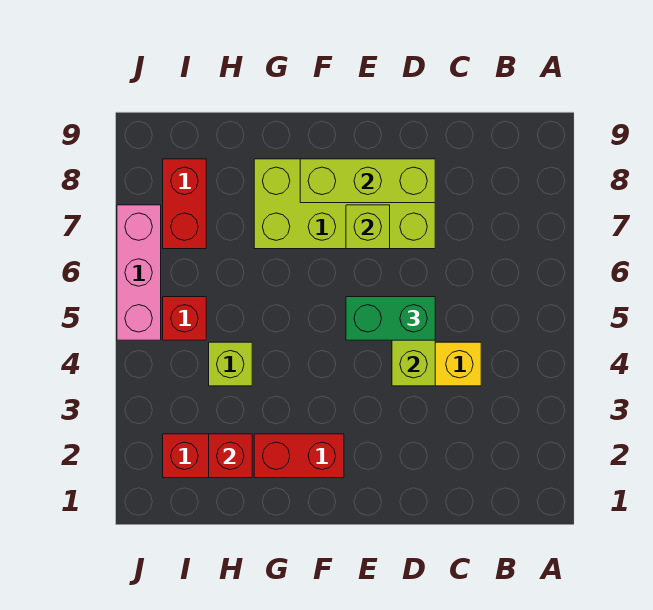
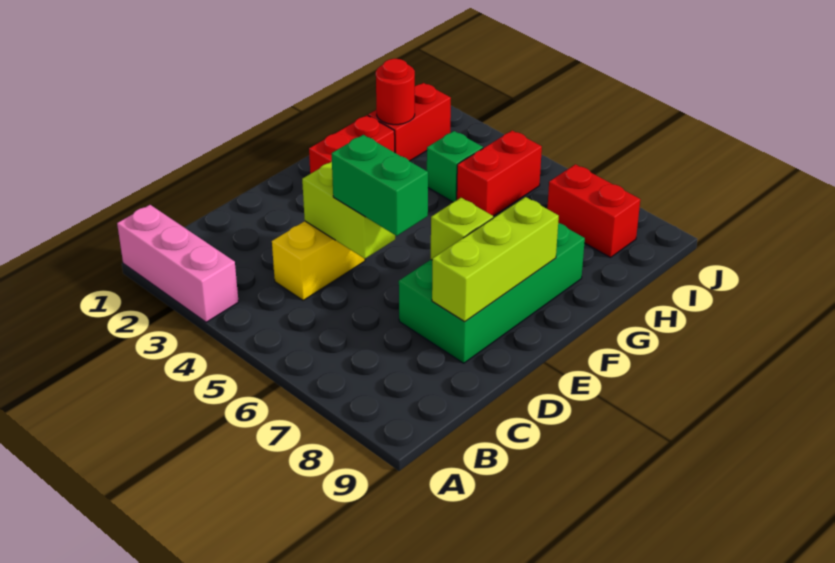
green brick D5:E5 level 3 -> green brick D5:D6 level 3
lime brick D7:G8 level 1 -> green brick D7:G8 level 1
red brick H2 level 2 -> red round brick H2 level 2
lime brick H4 level 1 -> green brick H4 level 1
red brick I5 level 1 -> red brick H5:I5 level 1
pink brick J5:J7 level 1 -> pink brick A1:A3 level 1

